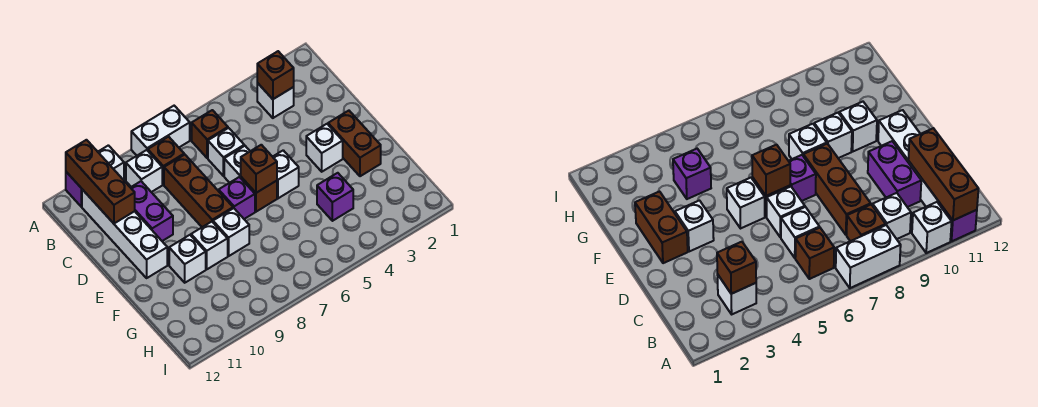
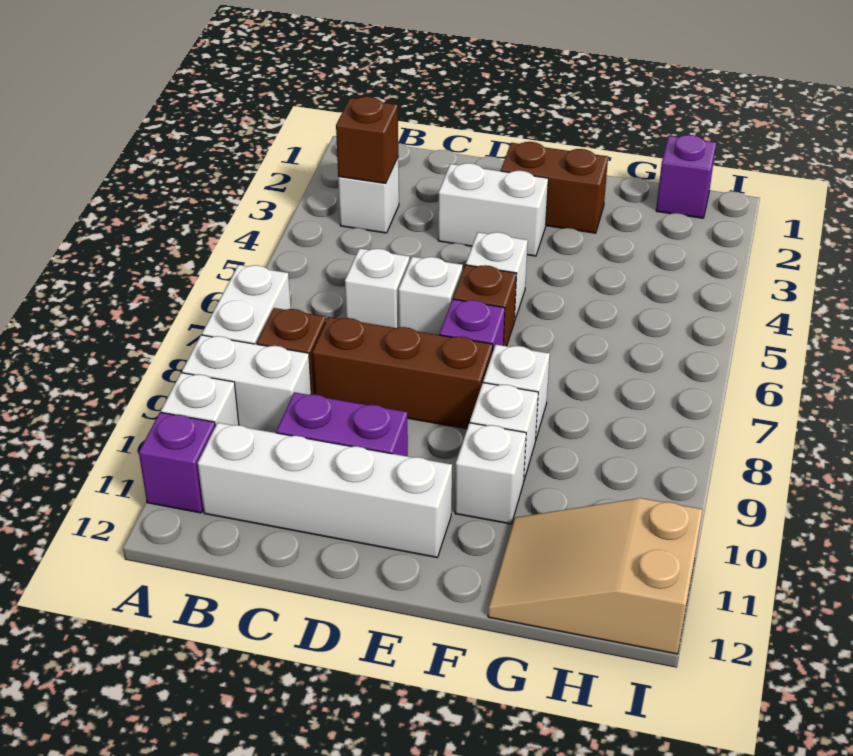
brown brick A11:C11 level 2 -> none
brown brick B6 level 1 -> none
white brick B9 level 1 -> white brick A9:B9 level 1
white brick E3 level 1 -> white brick D3:E3 level 1
brown brick E6 level 2 -> none
purple brick G4 level 1 -> purple brick H1 level 1
none -> tan slope G11:I12 level 1 top I

